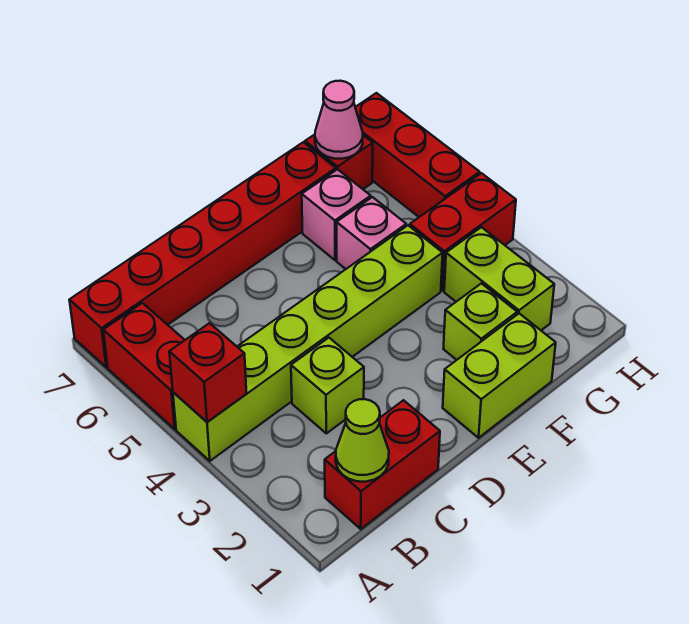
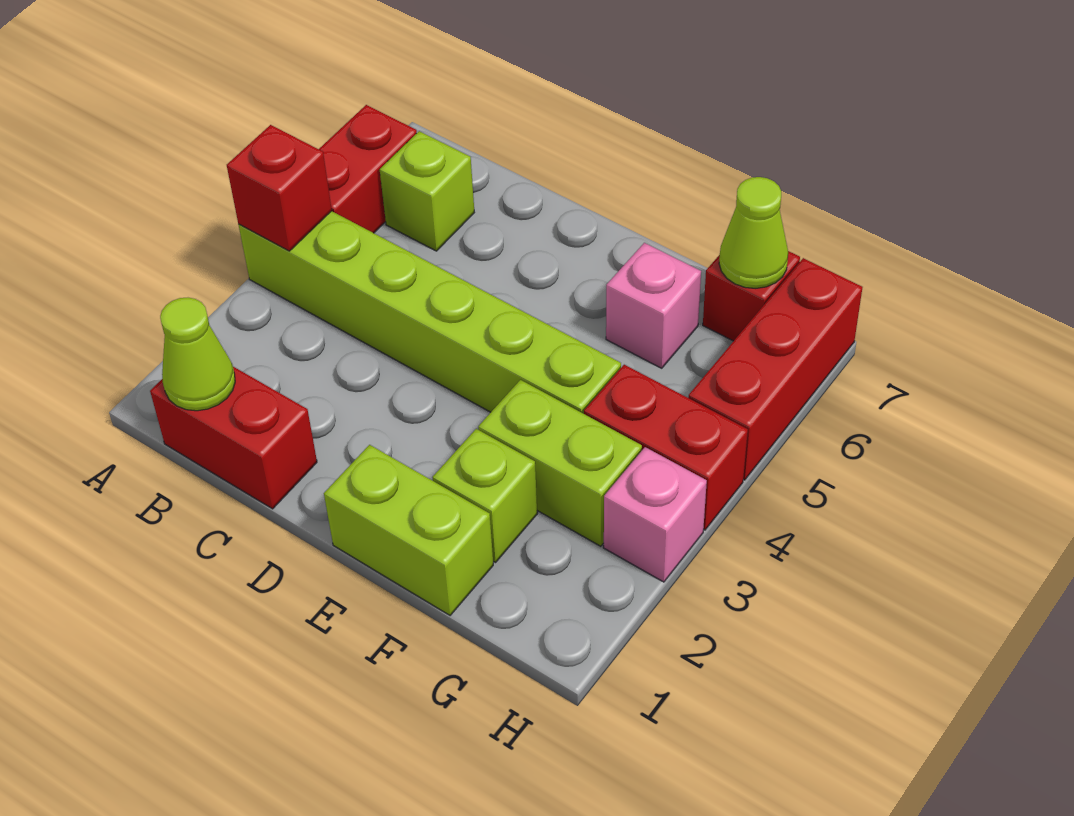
red brick A7:F7 level 1 -> none
lime brick C3 level 1 -> lime brick B6 level 1
pink brick F5 level 1 -> pink brick H3 level 1
lime brick G2:G3 level 1 -> lime brick F3:G3 level 1
pink cone G7 level 2 -> lime cone G7 level 2

